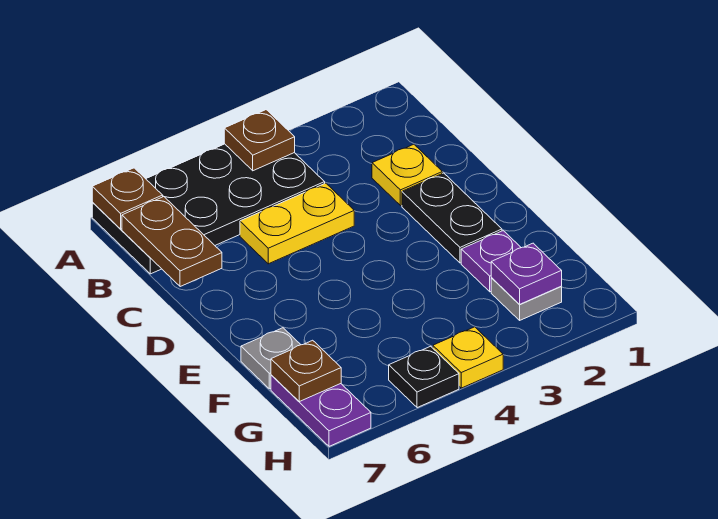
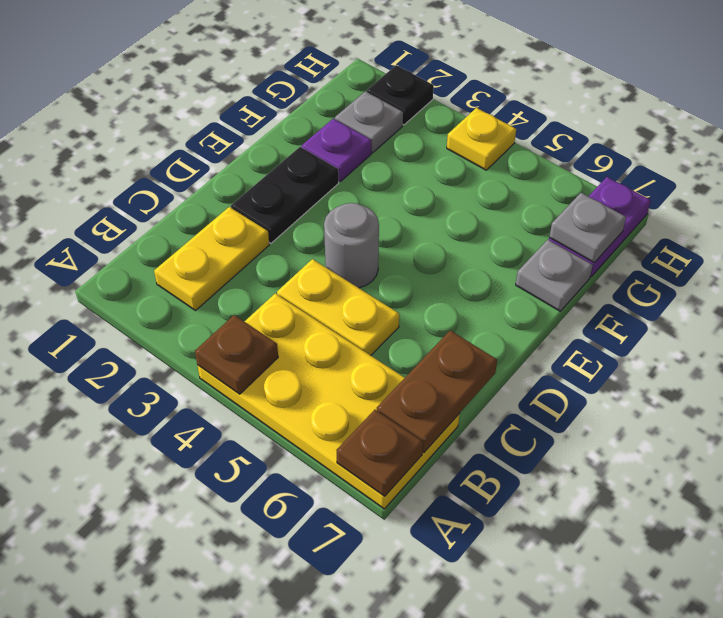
black plate A4:B7 level 1 -> yellow plate A4:B7 level 1
yellow plate C2 level 1 -> yellow plate B2:C2 level 1
none -> grey round brick D4 level 1
purple plate G2 level 2 -> none
brown plate G7 level 2 -> grey plate G7 level 2
black plate H5 level 1 -> black plate H2 level 1

